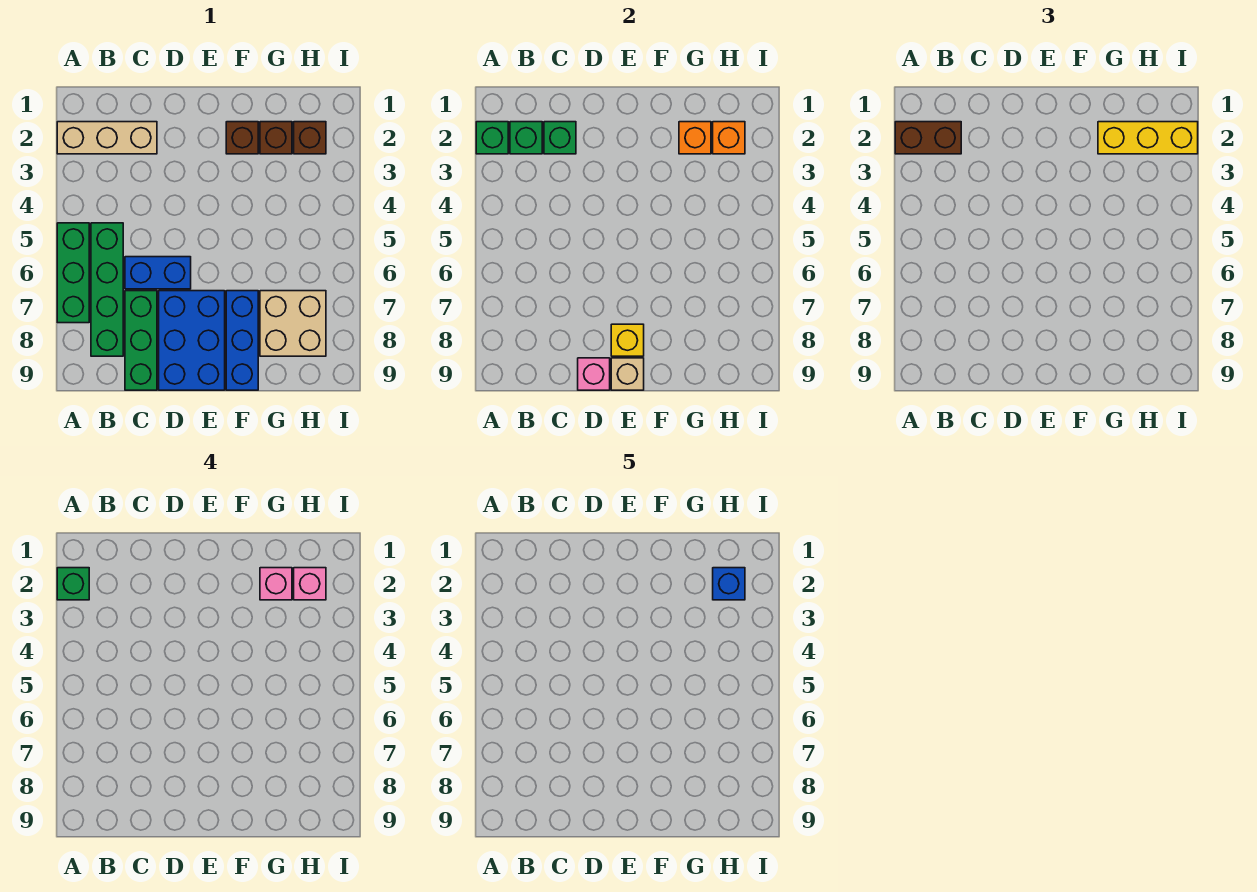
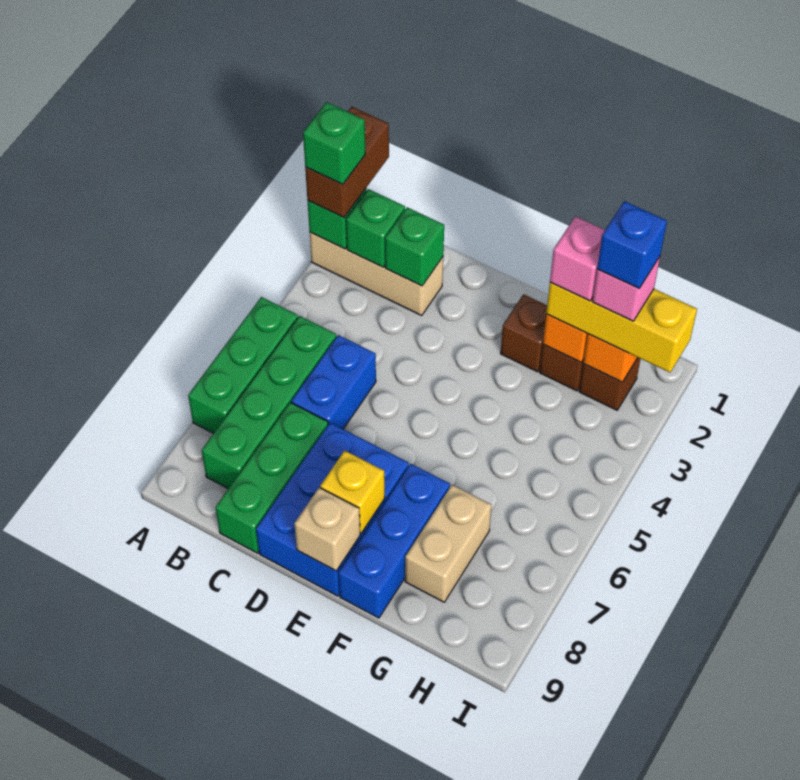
brown brick A2:B2 level 3 -> brown brick A1:A2 level 3
blue brick C6:D6 level 1 -> blue brick C5:C6 level 1
pink brick D9 level 2 -> none
tan brick G7:H8 level 1 -> tan brick G7:G8 level 1

